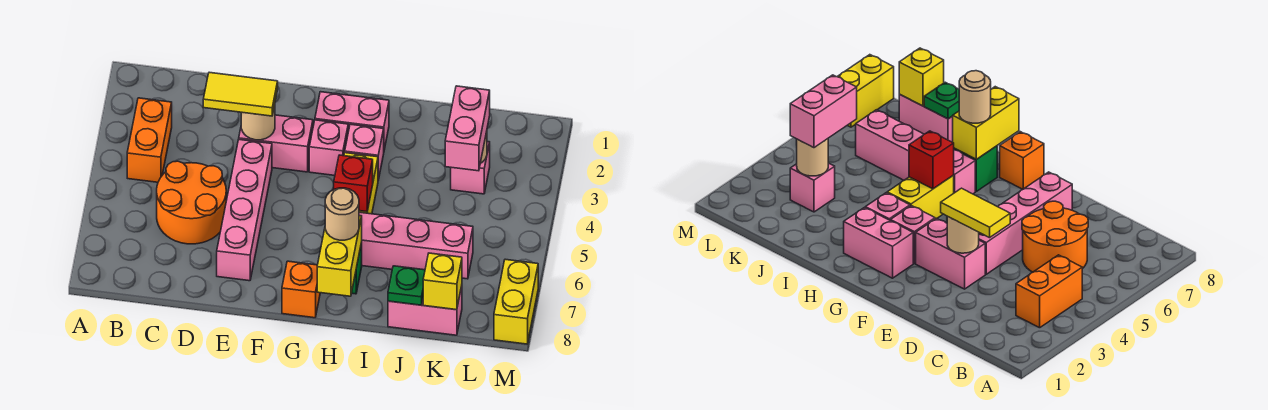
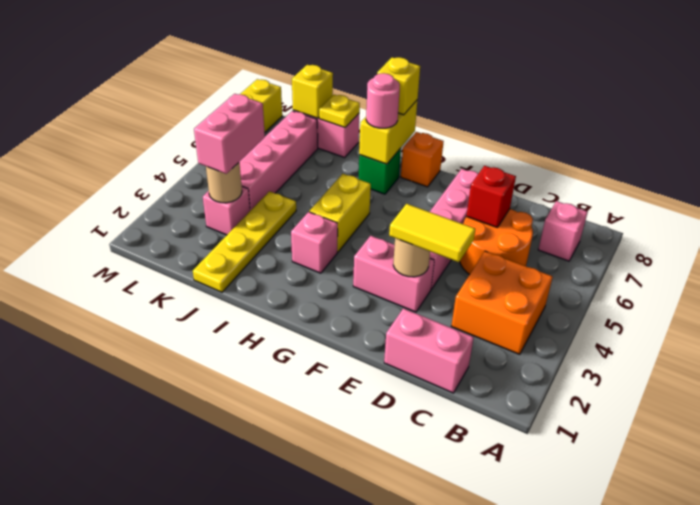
orange brick B3:B4 level 1 -> orange brick B3:C4 level 1
pink brick G2:H2 level 1 -> pink brick C1:D1 level 1
pink brick G3 level 1 -> pink brick B7 level 1
red brick H5 level 2 -> red brick D6 level 2
pink brick H6:K6 level 1 -> pink brick K4:K7 level 1
tan round brick H7 level 3 -> pink round brick H7 level 3
none -> yellow brick H8 level 3
none -> yellow plate J1:J4 level 1
green plate J8 level 2 -> yellow plate J8 level 2

